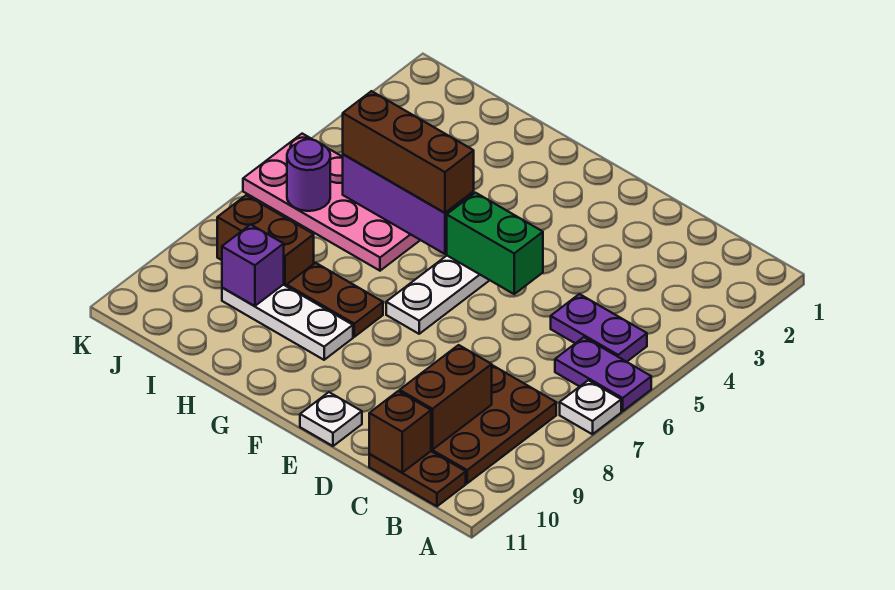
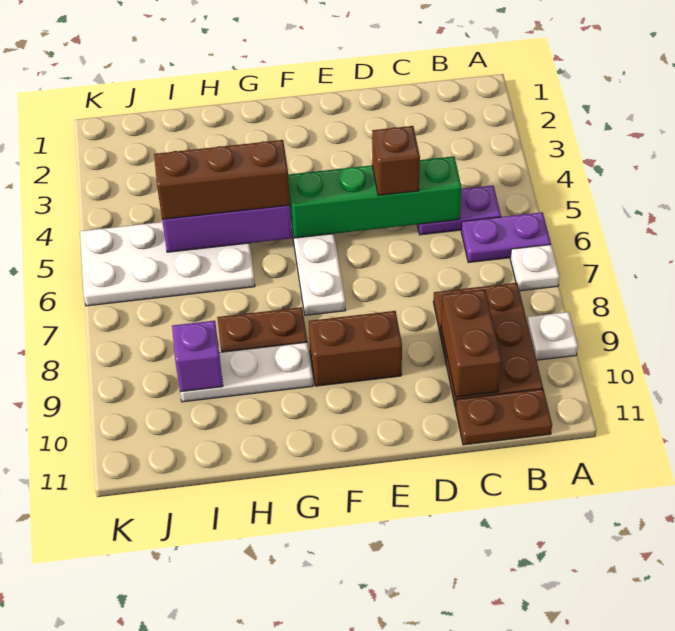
brown brick C11 level 2 -> brown brick D5 level 3
green brick E5:F5 level 2 -> green brick C5:F5 level 2
white plate E11 level 1 -> white plate A9 level 1
pink plate H5:K6 level 1 -> white plate H5:K6 level 1
brown brick I8:J8 level 1 -> brown brick E9:F9 level 1
purple round brick J6 level 2 -> none

